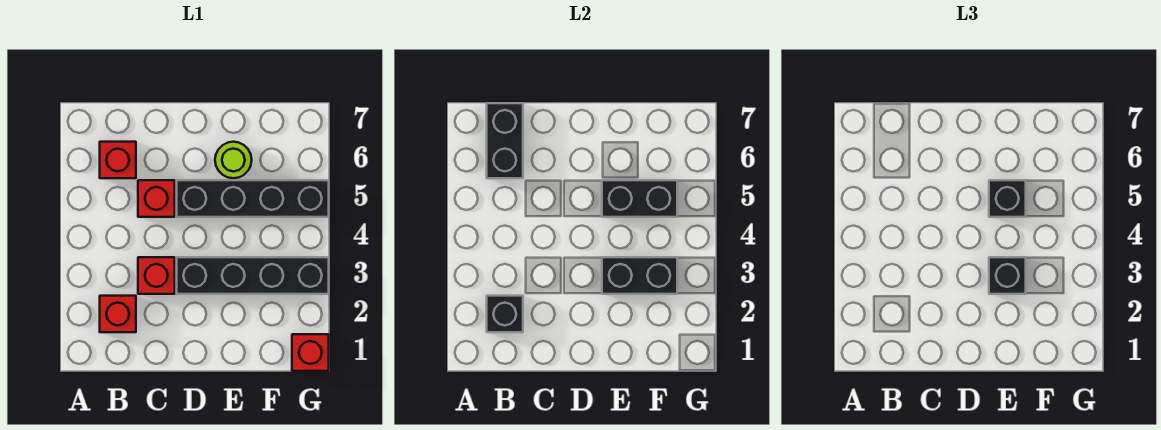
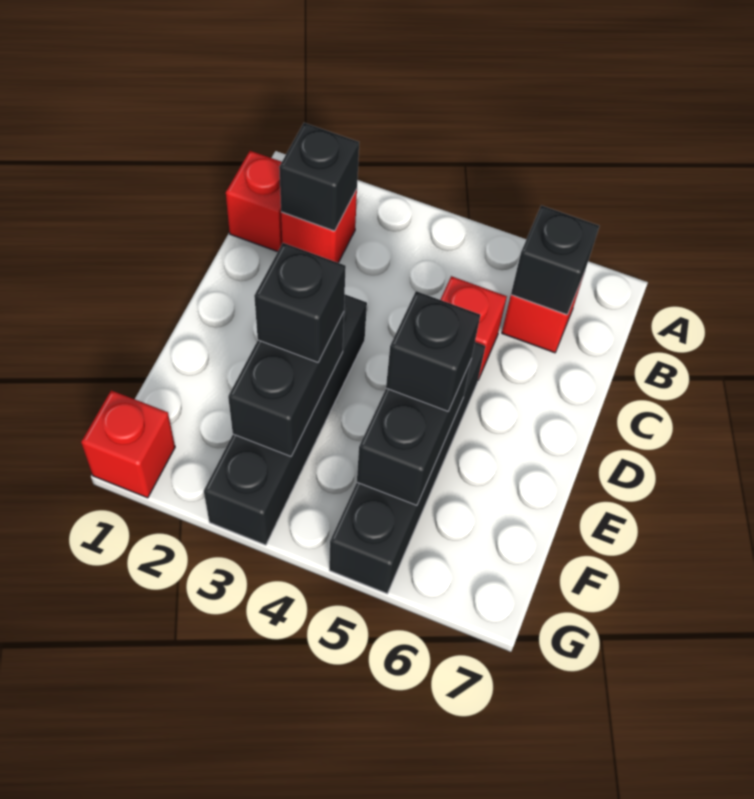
black brick B6:B7 level 2 -> black brick B6 level 2
red brick C3 level 1 -> red brick B1 level 1
lime round brick E6 level 1 -> none

